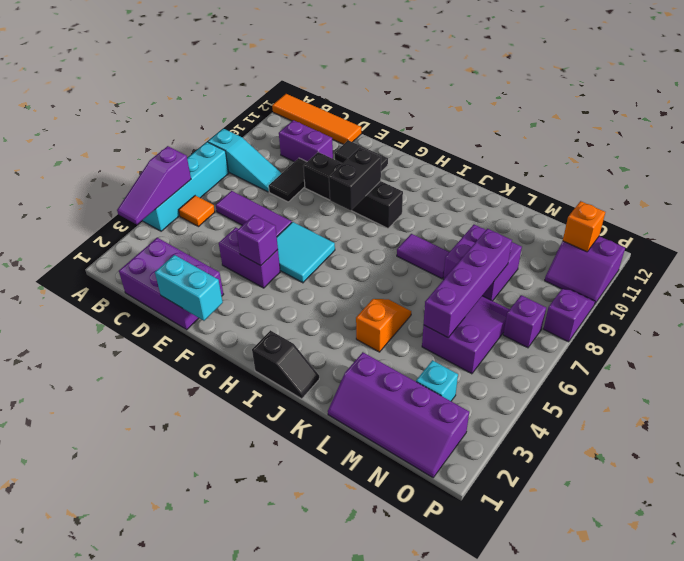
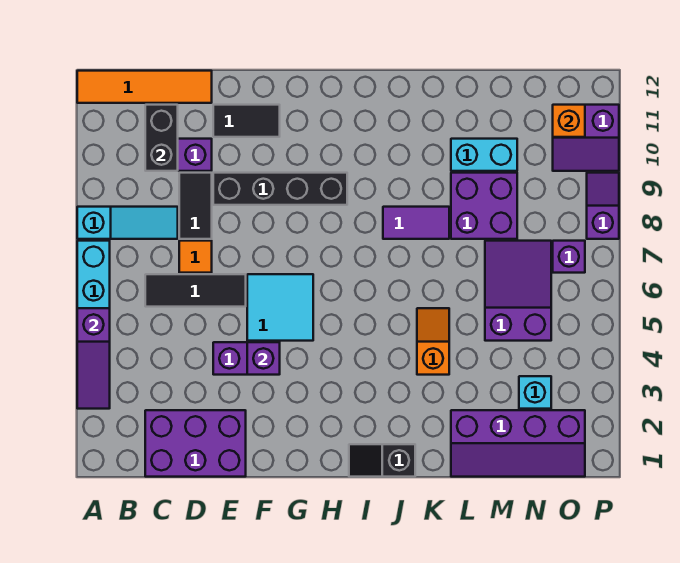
orange tile B5 level 1 -> orange tile D7 level 1
purple tile C6:E6 level 1 -> black tile C6:E6 level 1
cyan brick E1:F1 level 2 -> cyan brick L10:M10 level 1
black brick G8:G9 level 2 -> black brick C10:C11 level 2
black slope I1:J1 level 1 top I -> black slope I1:J1 level 1 top J
purple brick M5:M8 level 2 -> none

